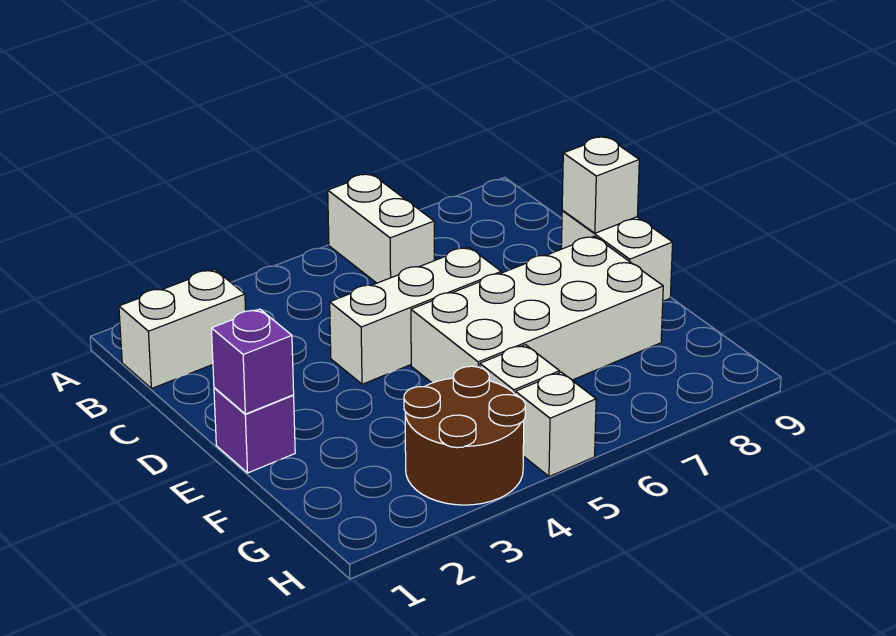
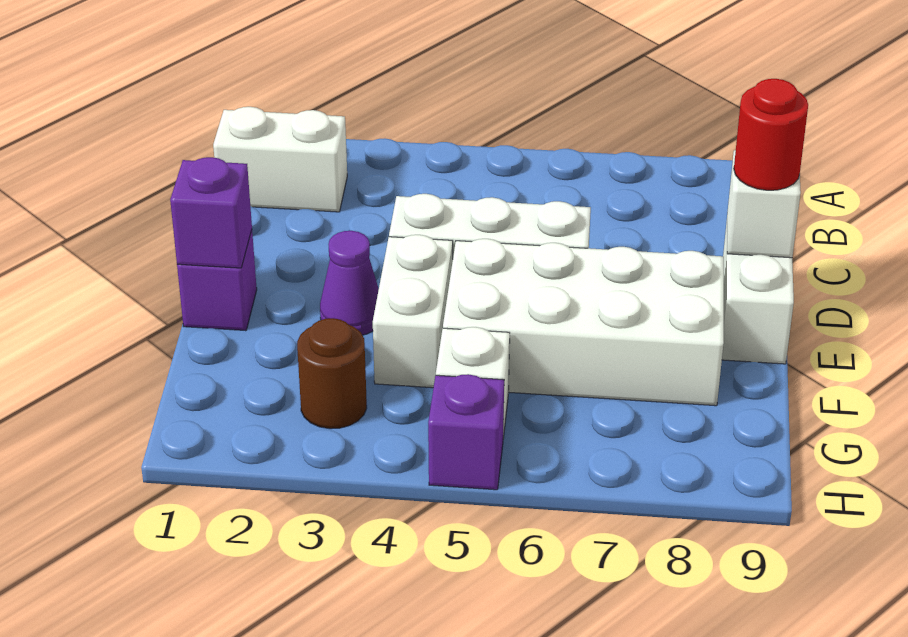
white brick A6:B6 level 1 -> white brick E4:F4 level 1
none -> red round brick D9 level 3
none -> purple cone E3 level 1
brown round brick G3:H4 level 1 -> brown round brick G3 level 1
white brick H5 level 1 -> purple brick H5 level 1

